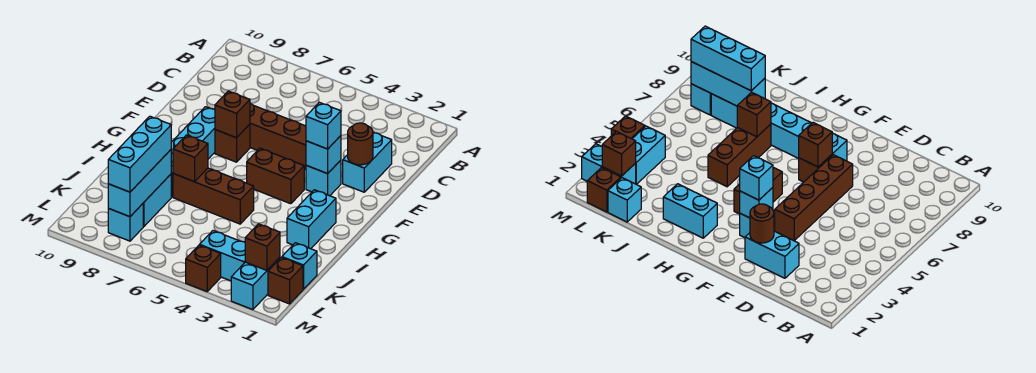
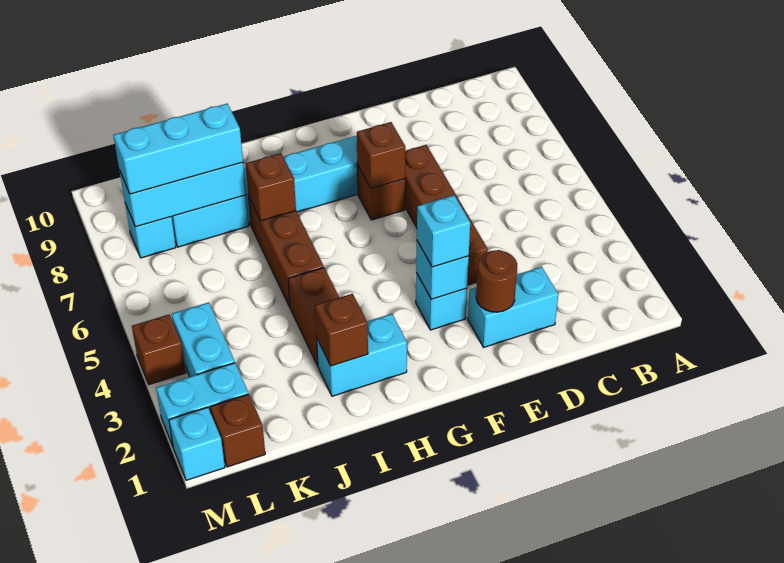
brown brick G4:G5 level 1 -> brown brick I3:I4 level 1
cyan brick K1 level 1 -> cyan brick M1 level 1
brown brick L2 level 2 -> brown brick I2 level 2

